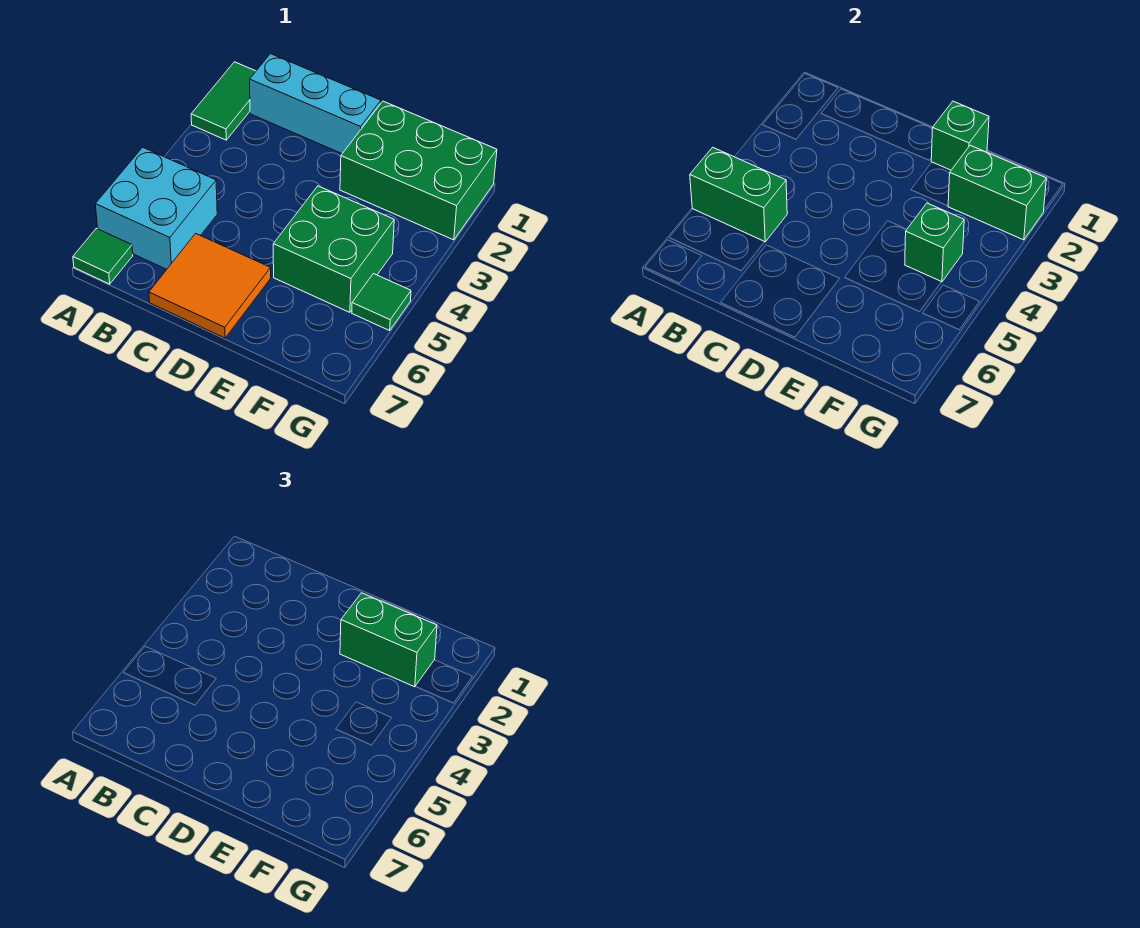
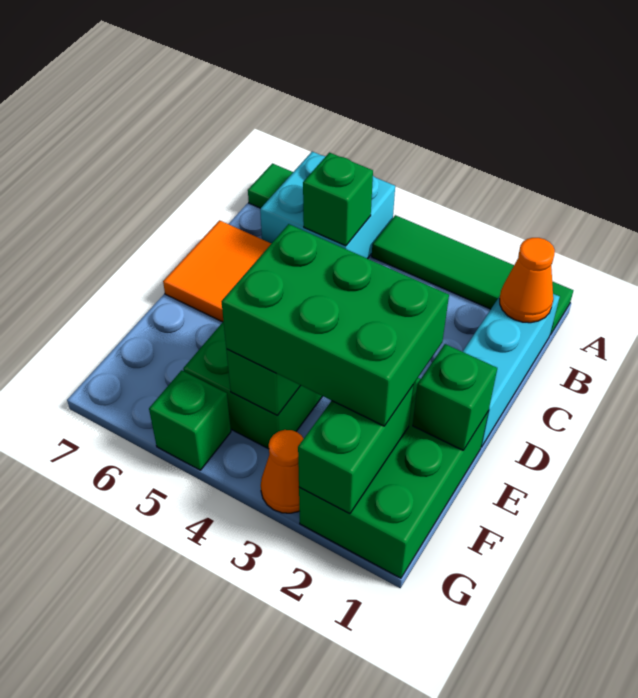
green tile A1:A2 level 1 -> green tile A1:A4 level 1
green brick A5:B5 level 2 -> green brick B5 level 2
none -> orange cone B1 level 2
green brick E2:F2 level 3 -> green brick E2:F4 level 3
none -> orange cone G3 level 1
green tile G5 level 1 -> green brick G5 level 1

